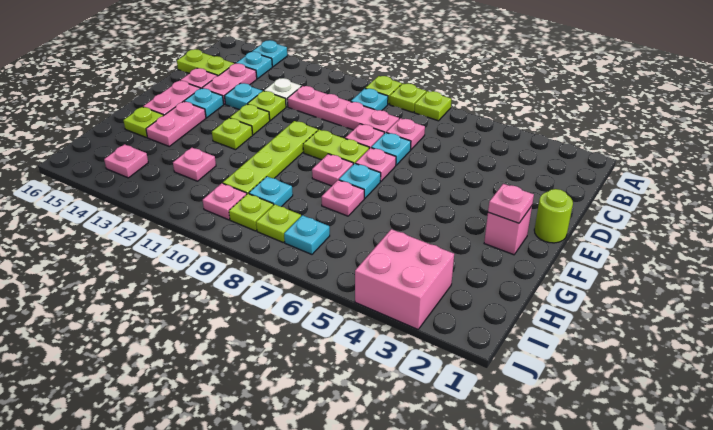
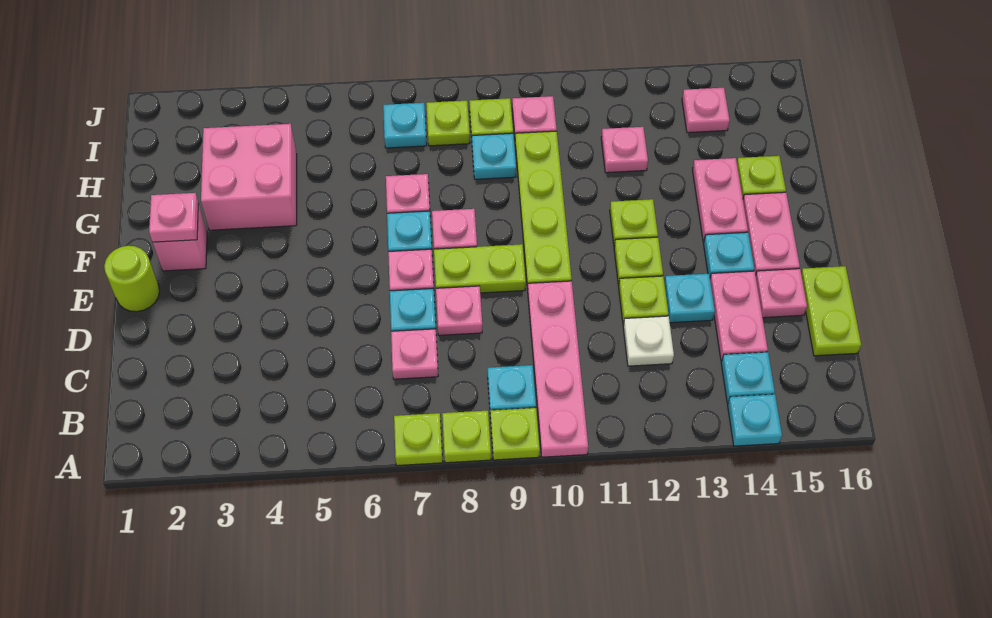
pink plate C8:C11 level 1 -> pink plate A10:D10 level 1
lime plate C15:C16 level 1 -> lime plate C16:D16 level 1
pink brick I3:J4 level 1 -> pink brick G3:H4 level 1

